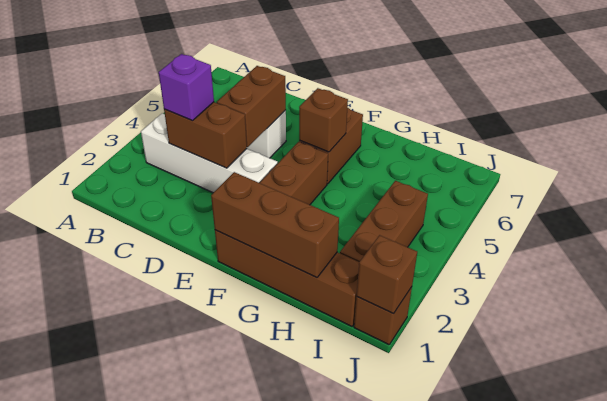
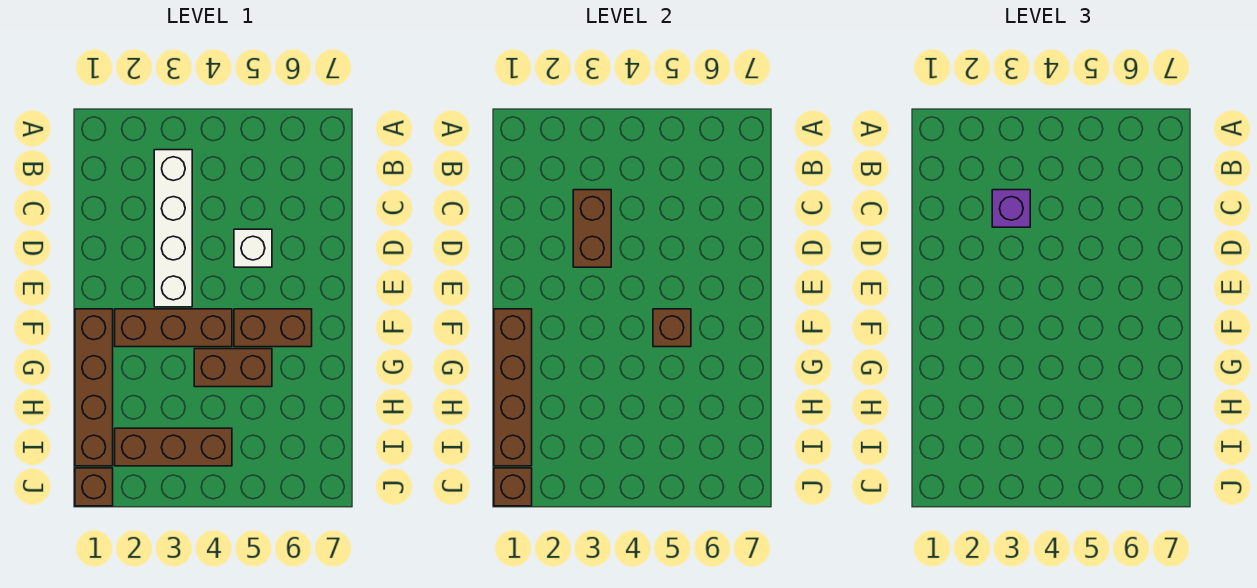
brown brick D4:D5 level 2 -> brown brick G4:G5 level 1
brown brick F1:H1 level 2 -> brown brick F1:I1 level 2

